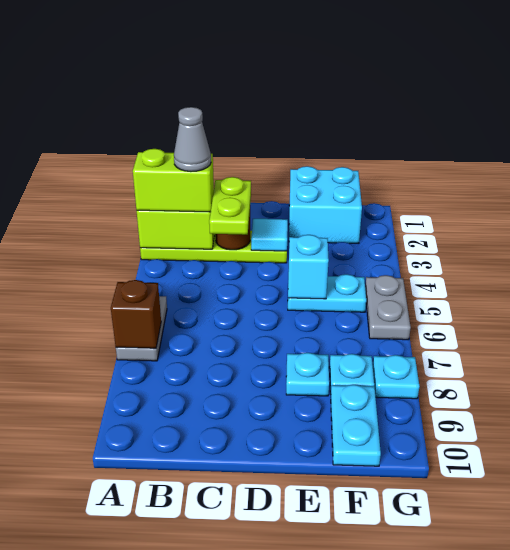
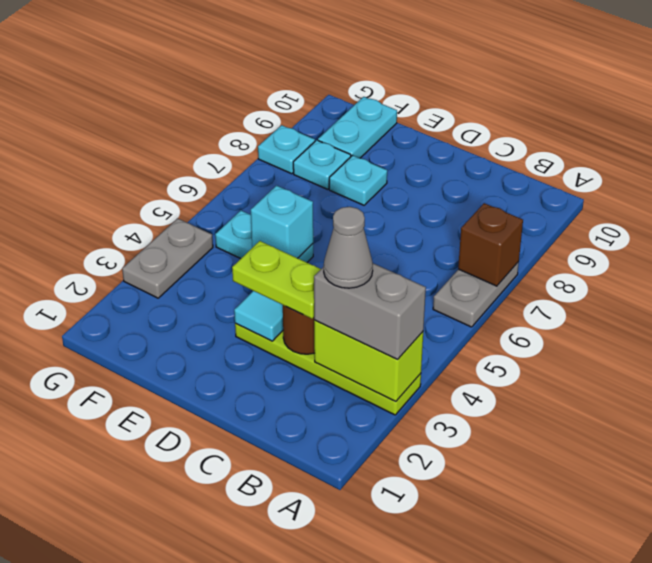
lime brick A3:B3 level 3 -> grey brick A3:B3 level 3
lime plate C3:C4 level 3 -> lime plate C3:D3 level 3
cyan brick E1:F2 level 1 -> none
grey plate G5:G6 level 1 -> grey plate G3:G4 level 1

